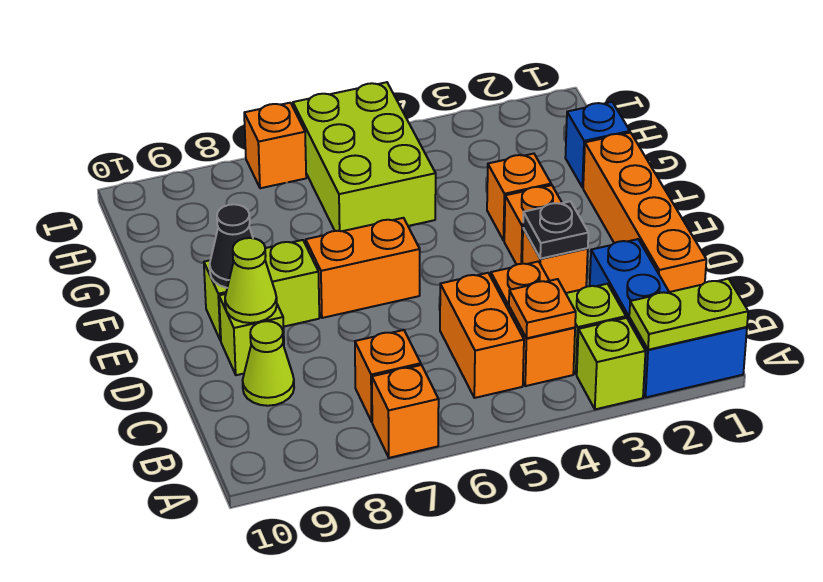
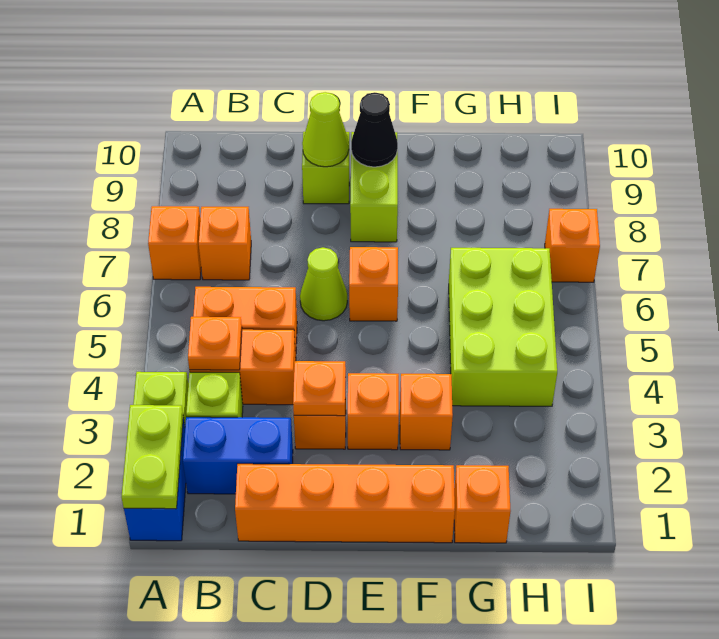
lime cone C9 level 1 -> lime cone D6 level 1
black plate D3 level 2 -> orange plate D3 level 2
orange brick E6:E7 level 1 -> orange brick E6 level 1
blue brick G1 level 1 -> orange brick G1 level 1
lime brick G5:I6 level 1 -> lime brick G4:H6 level 1

